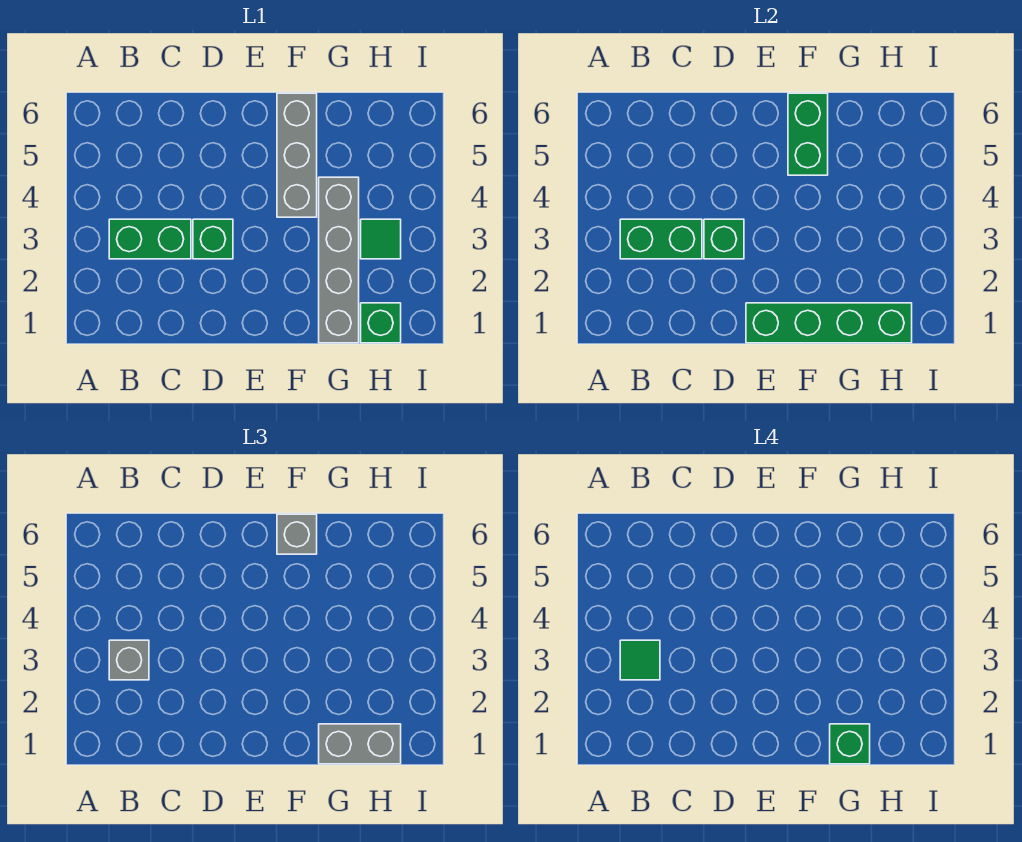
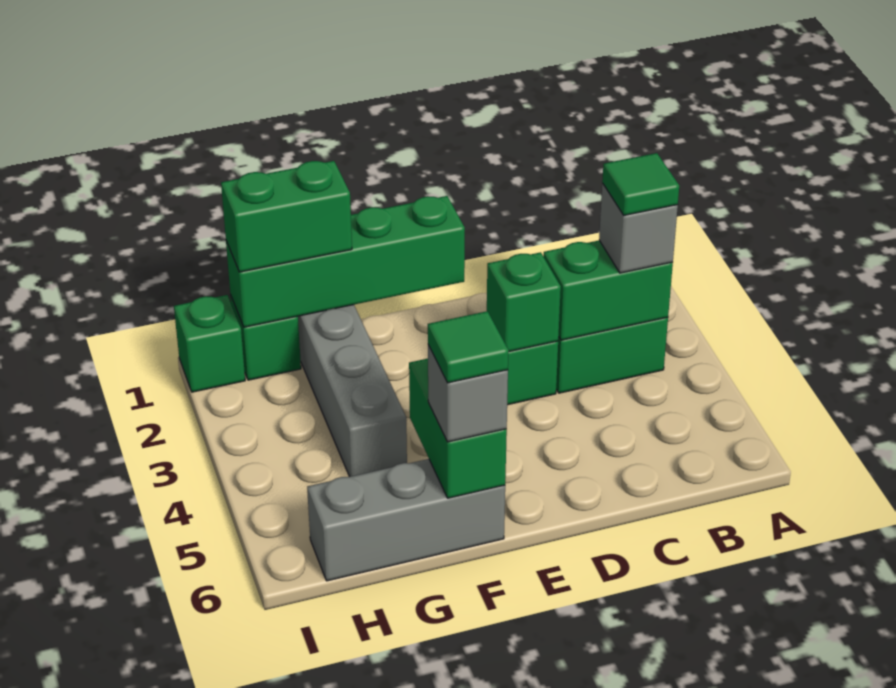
grey brick F4:F6 level 1 -> grey brick F6:H6 level 1
grey brick G1:H1 level 3 -> green brick G1:H1 level 3
green brick G1 level 4 -> green brick I1 level 1
green tile H3 level 1 -> green tile F6 level 4

